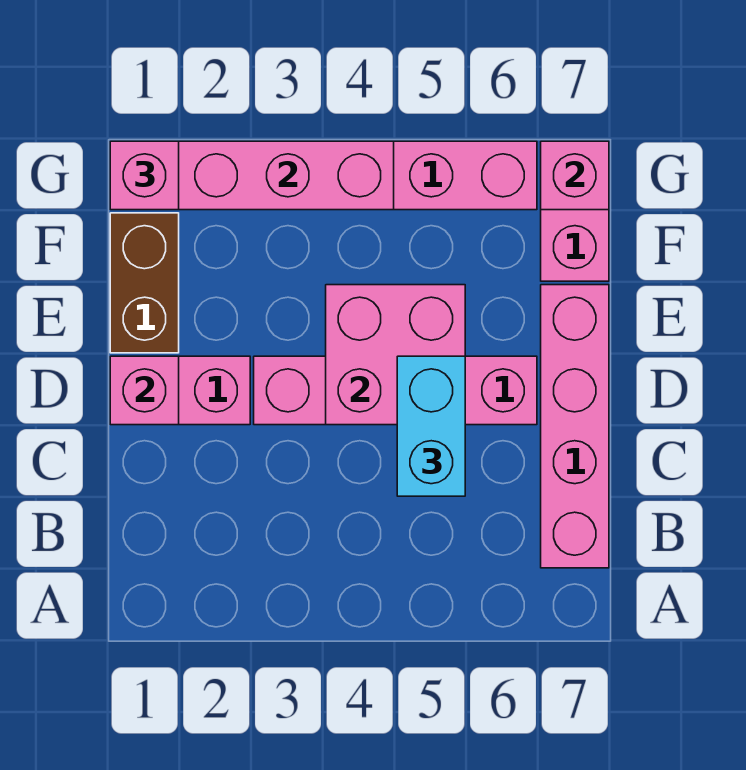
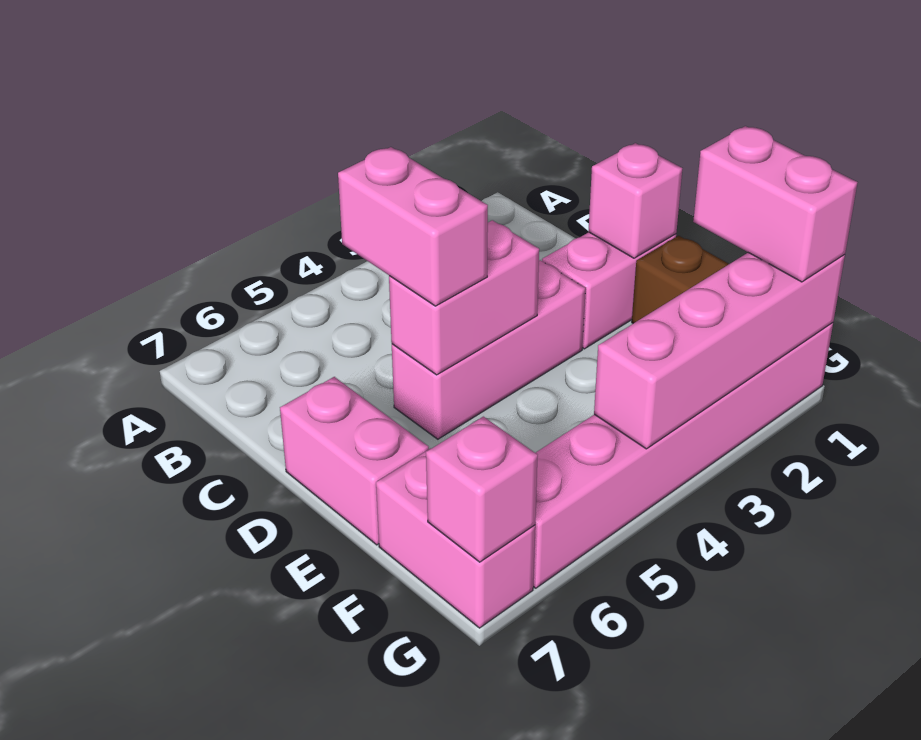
pink brick B7:E7 level 1 -> pink brick D7:E7 level 1
cyan brick C5:D5 level 3 -> pink brick C5:D5 level 3
pink brick D3:D6 level 1 -> pink brick D3:D5 level 1
pink brick D4:E5 level 2 -> pink brick D4:D5 level 2
pink brick G1 level 3 -> pink brick F1:G1 level 3

